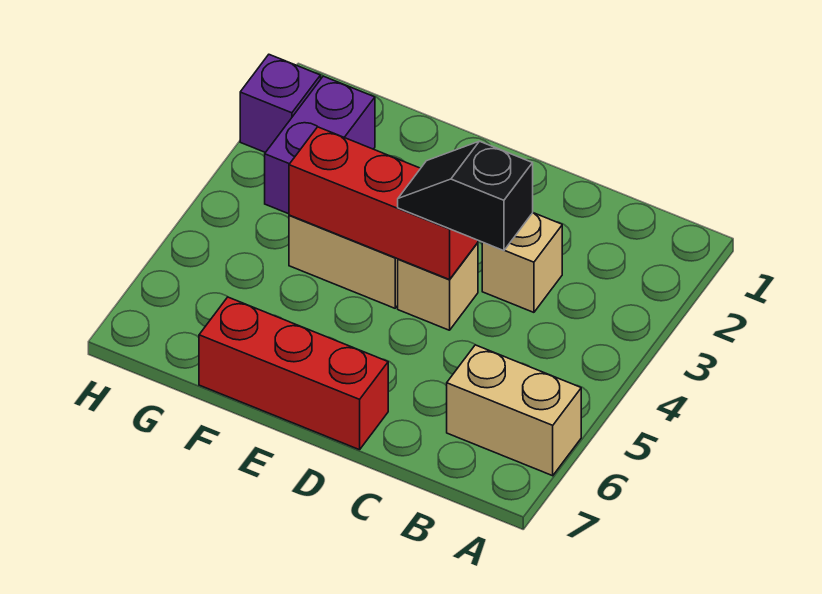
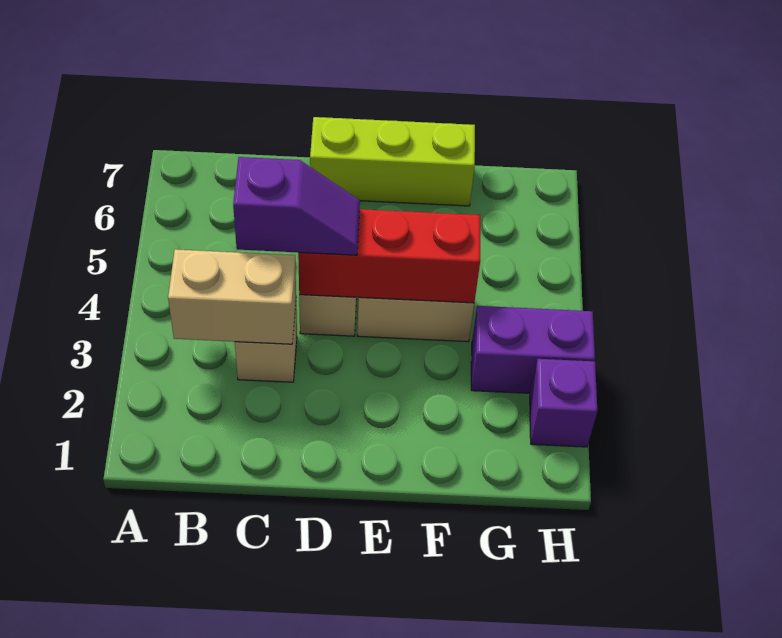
tan brick A6:B6 level 1 -> tan brick B3:C3 level 2
black slope C4:D4 level 3 top C -> purple slope C4:D4 level 3 top C
red brick D7:F7 level 1 -> lime brick D7:F7 level 1
purple brick G2:G3 level 1 -> purple brick G3:H3 level 1

